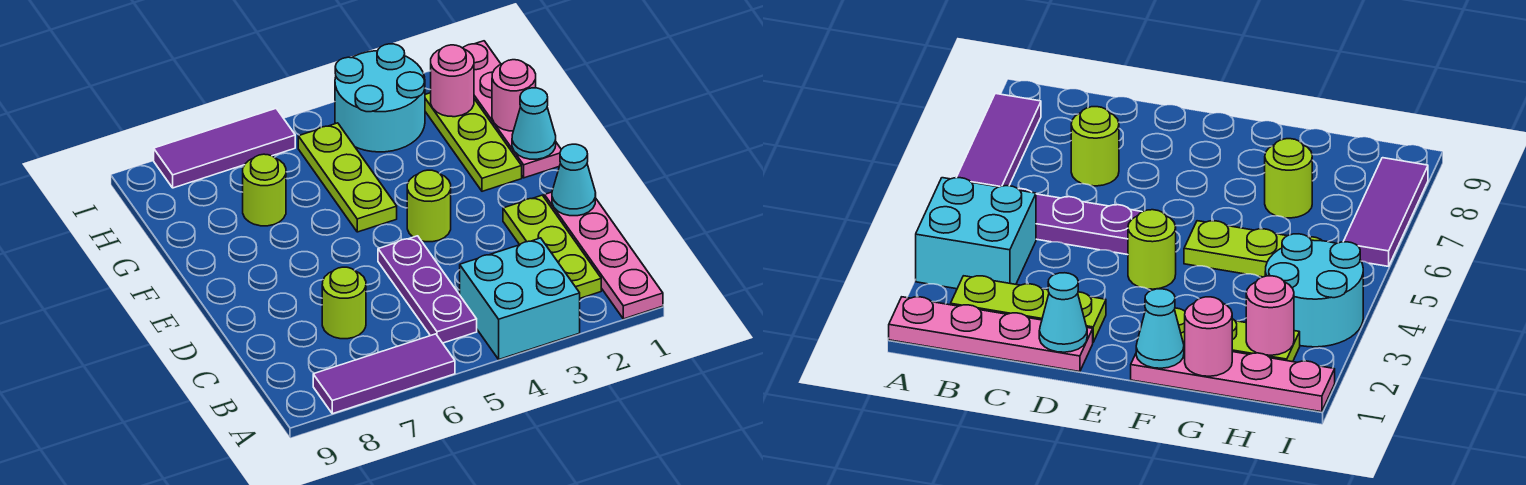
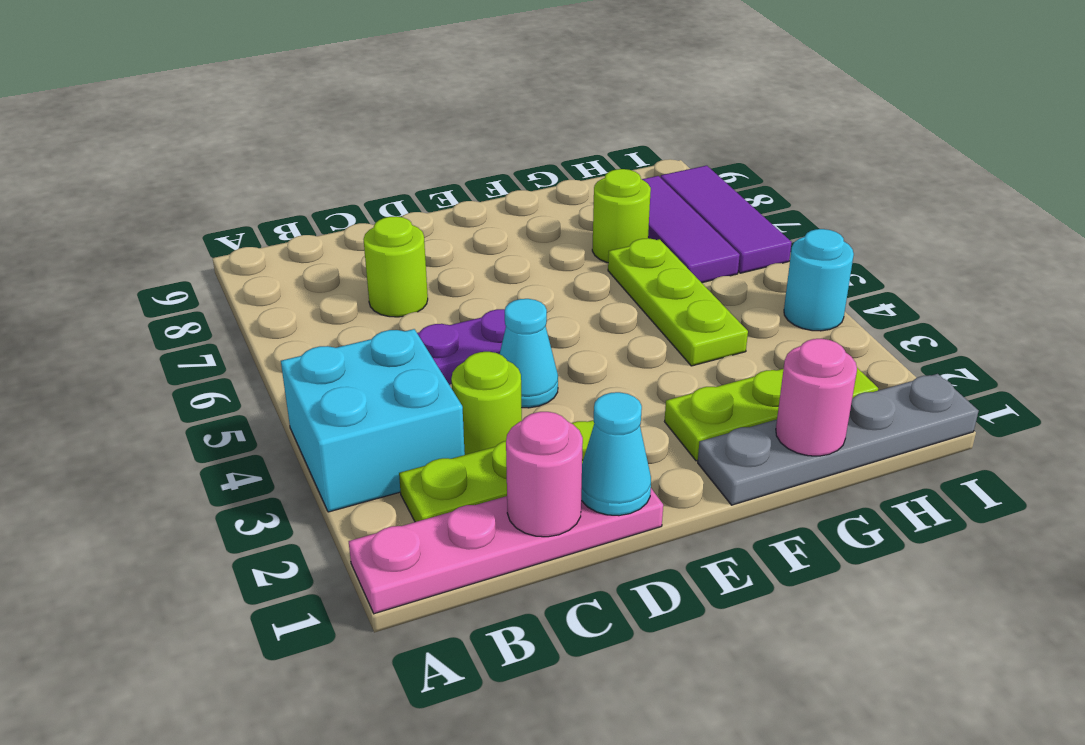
purple tile A6:A8 level 1 -> purple tile H6:H8 level 1
lime round brick E4 level 1 -> lime round brick C3 level 1
pink plate F1:I1 level 1 -> grey plate F1:I1 level 1
cyan cone F1 level 2 -> cyan cone D4 level 1
lime plate F5:H5 level 1 -> lime plate G4:G6 level 1
pink round brick H2 level 2 -> pink round brick C1 level 2
cyan round brick H3:I4 level 1 -> cyan round brick I4 level 1

